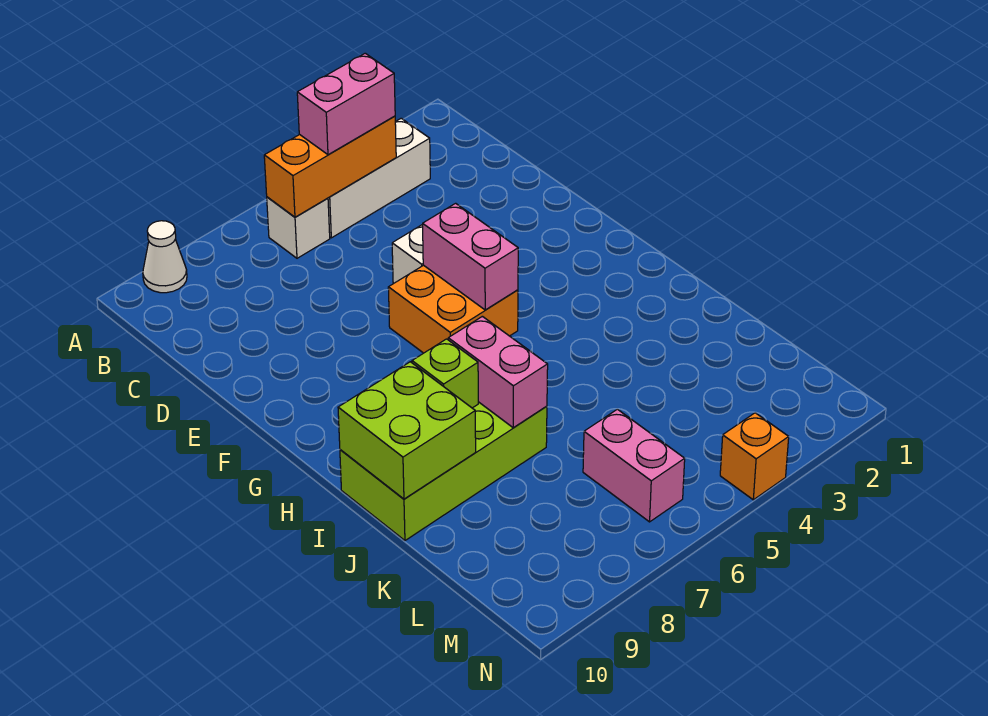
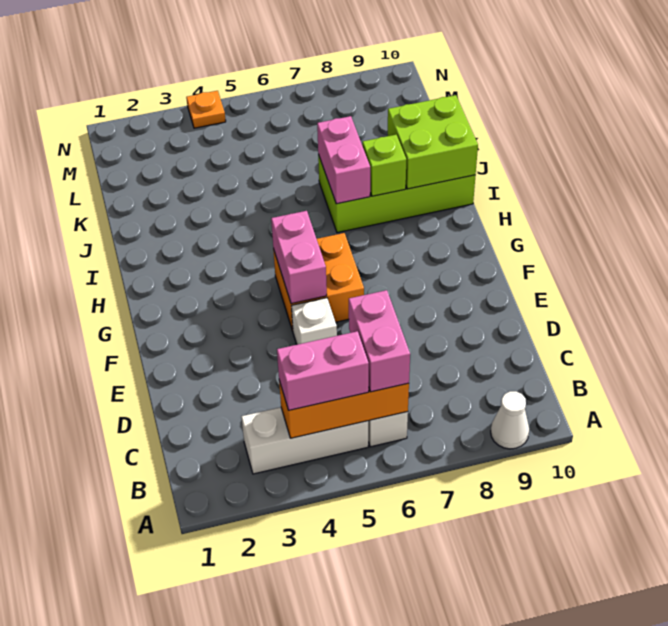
pink brick L6:M6 level 1 -> pink brick B6:C6 level 3
orange brick N4 level 1 -> orange plate N4 level 1

